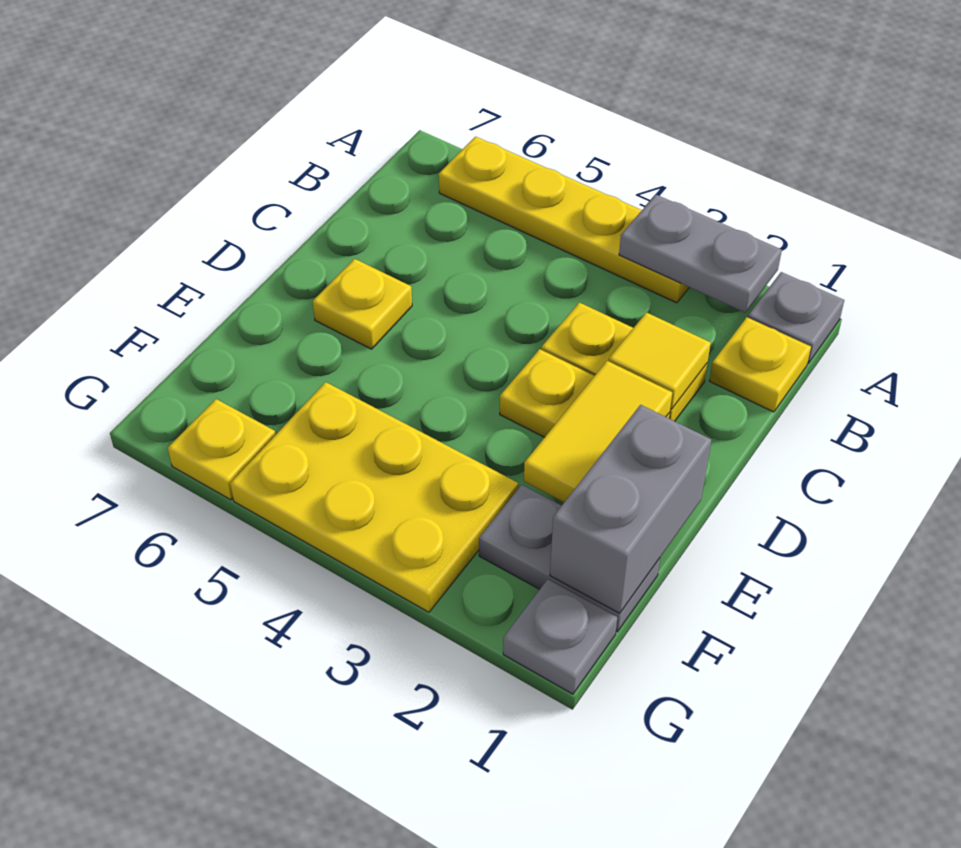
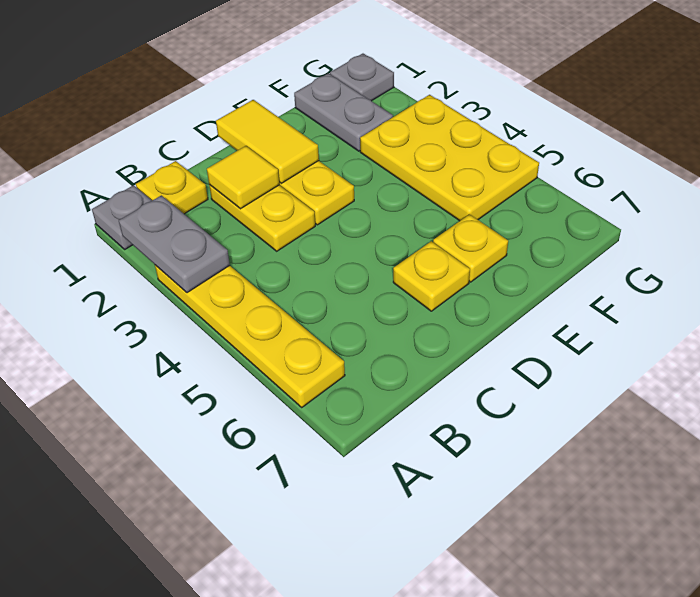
yellow tile D2:E2 level 2 -> yellow tile D1:D2 level 2
grey brick E1:F1 level 2 -> none
yellow plate G6 level 1 -> yellow plate E6 level 1

